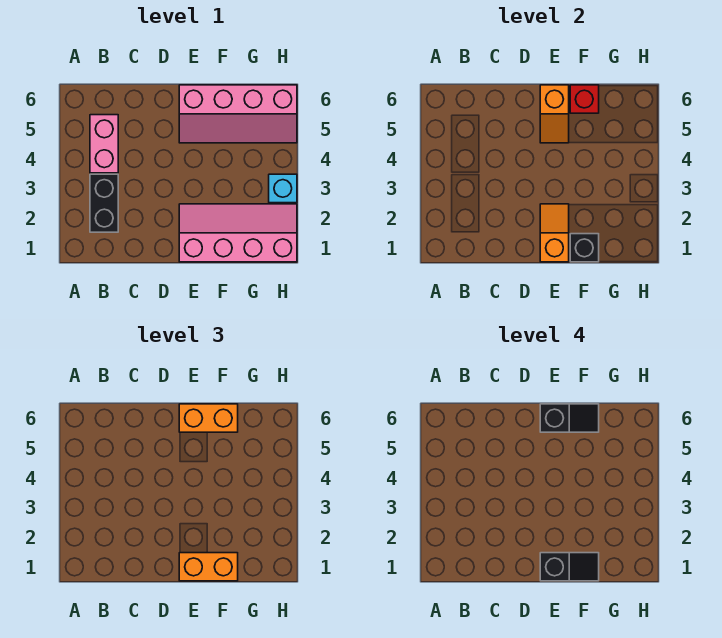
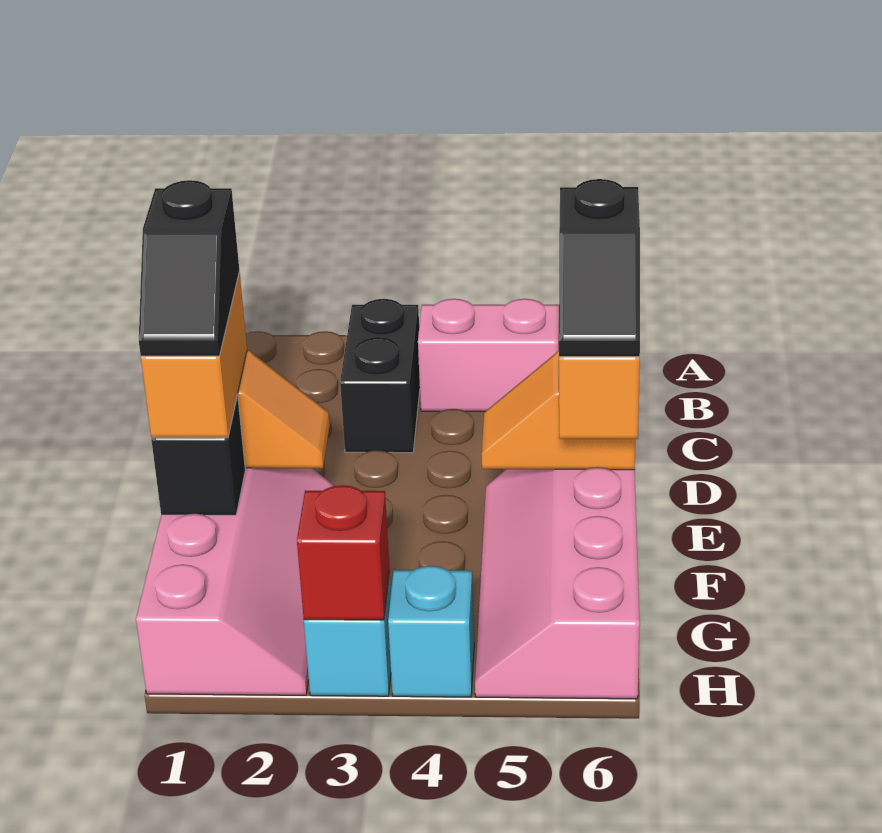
black brick B2:B3 level 1 -> black brick B3:C3 level 1
red brick F6 level 2 -> red brick H3 level 2
none -> cyan brick H4 level 1

